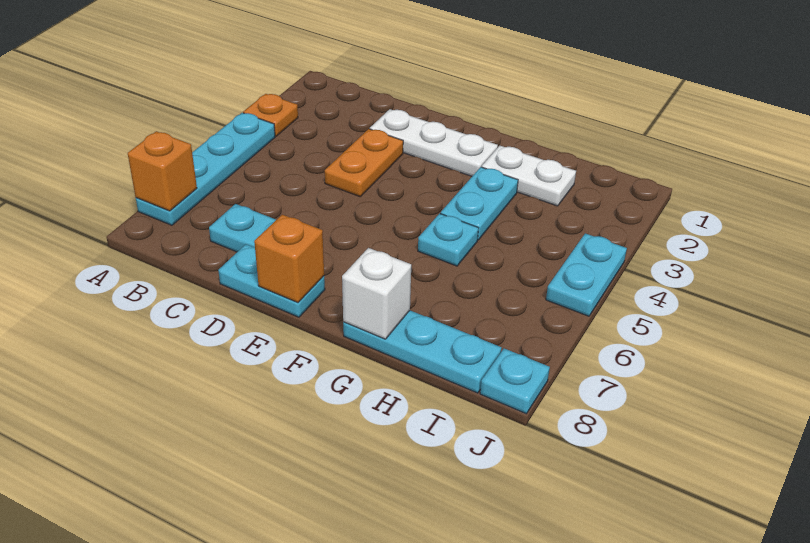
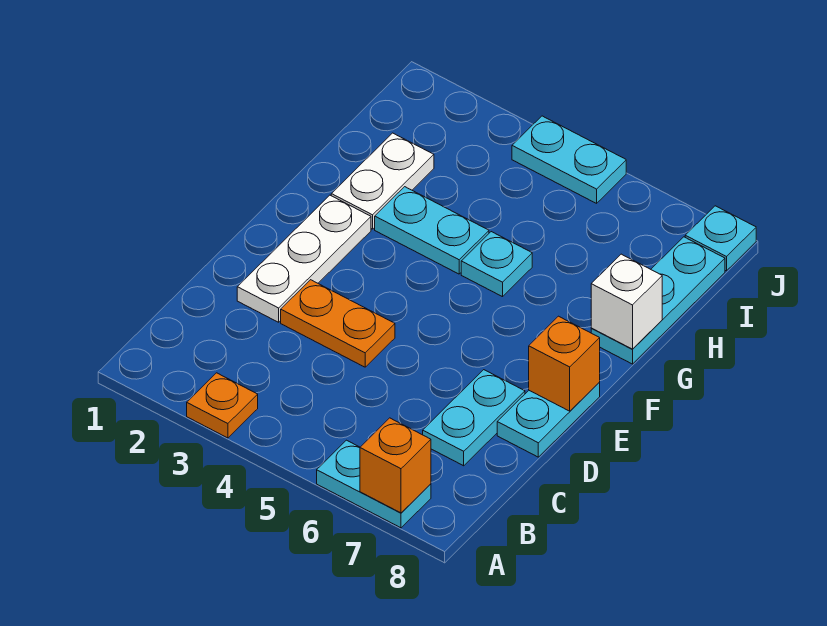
cyan plate A4:A7 level 1 -> cyan plate A6:A7 level 1

